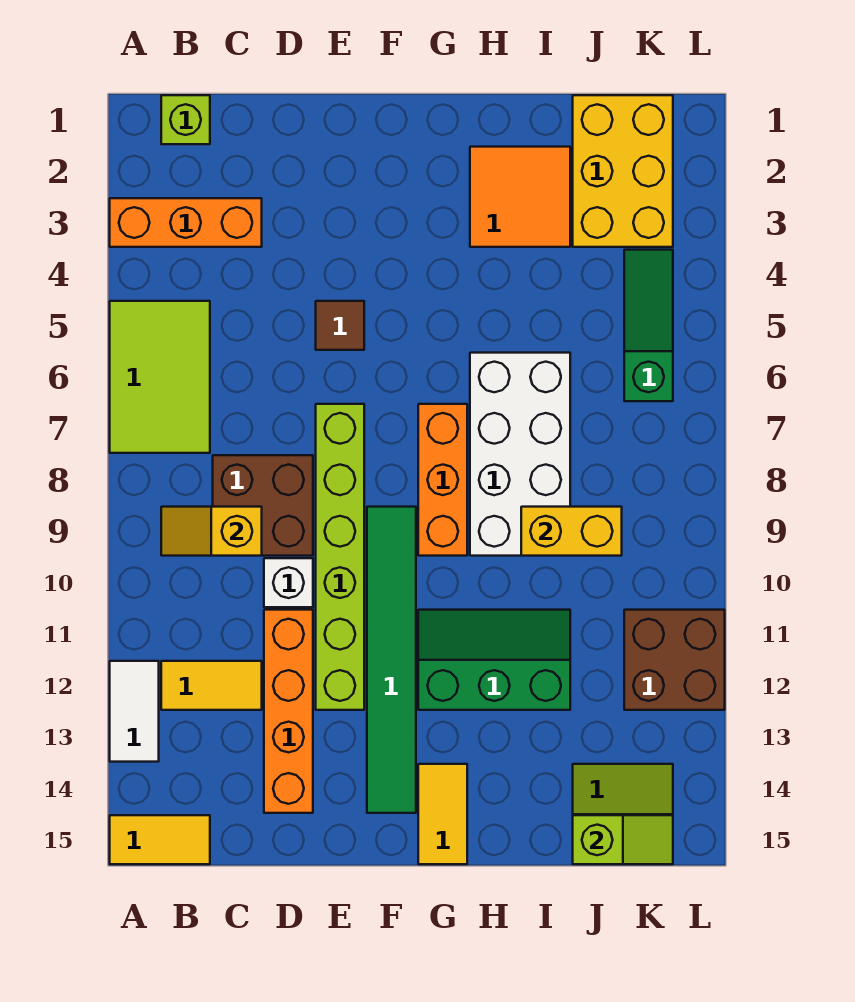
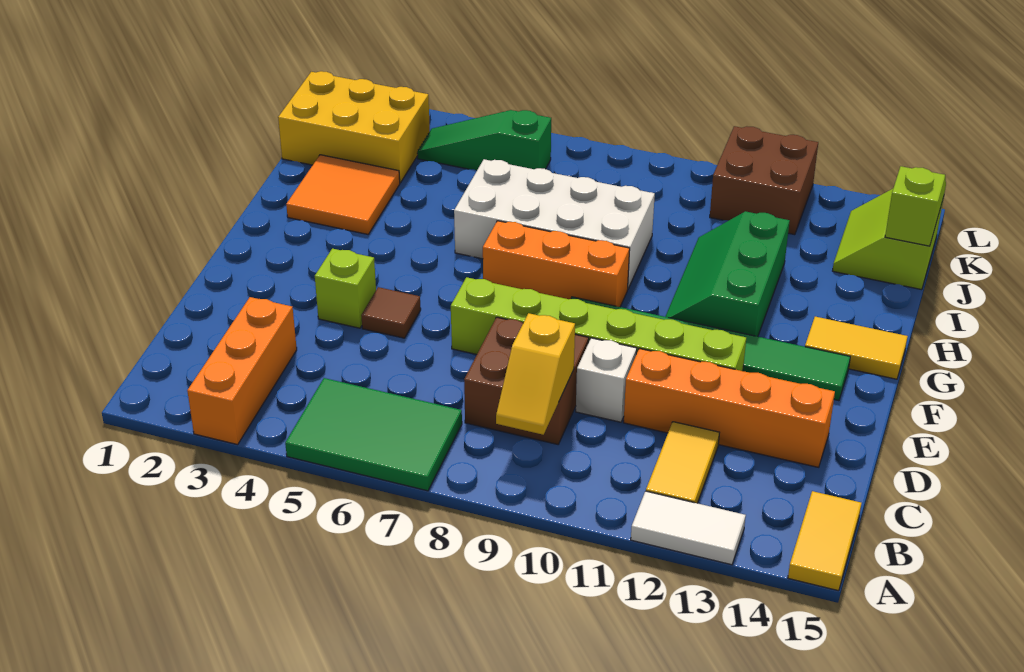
lime tile A5:B7 level 1 -> green tile A5:B7 level 1
lime brick B1 level 1 -> lime brick E4 level 1
yellow brick I9:J9 level 2 -> none

